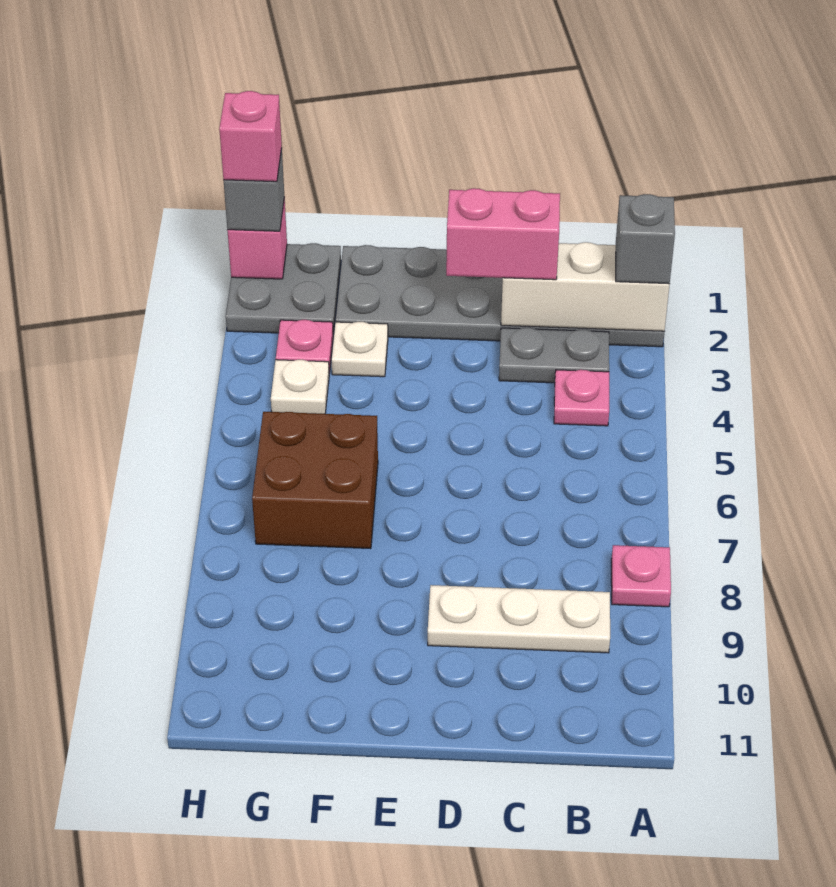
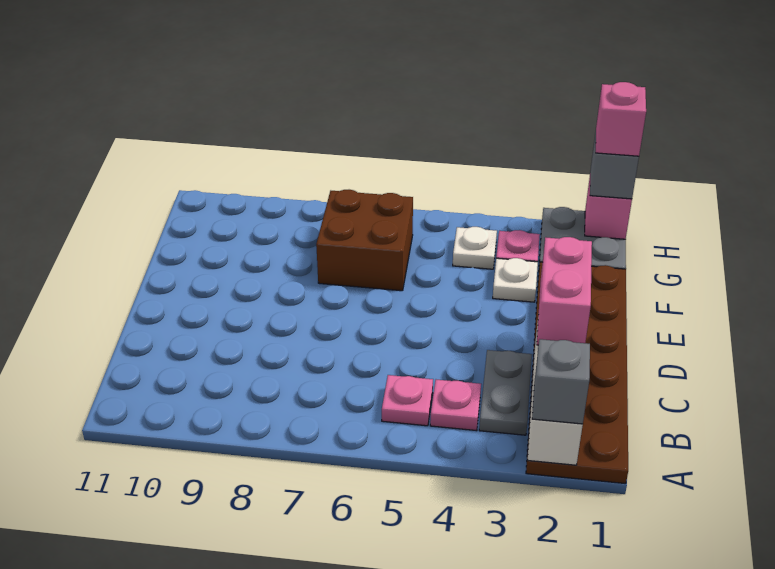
grey plate A1:F2 level 1 -> brown plate A1:F2 level 1
pink plate A8 level 1 -> pink plate B5 level 1
white plate B9:D9 level 1 -> none

